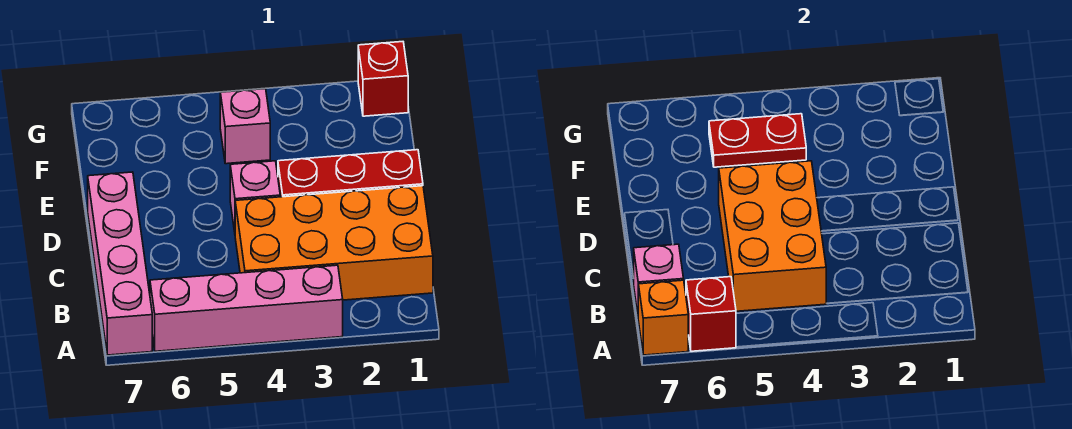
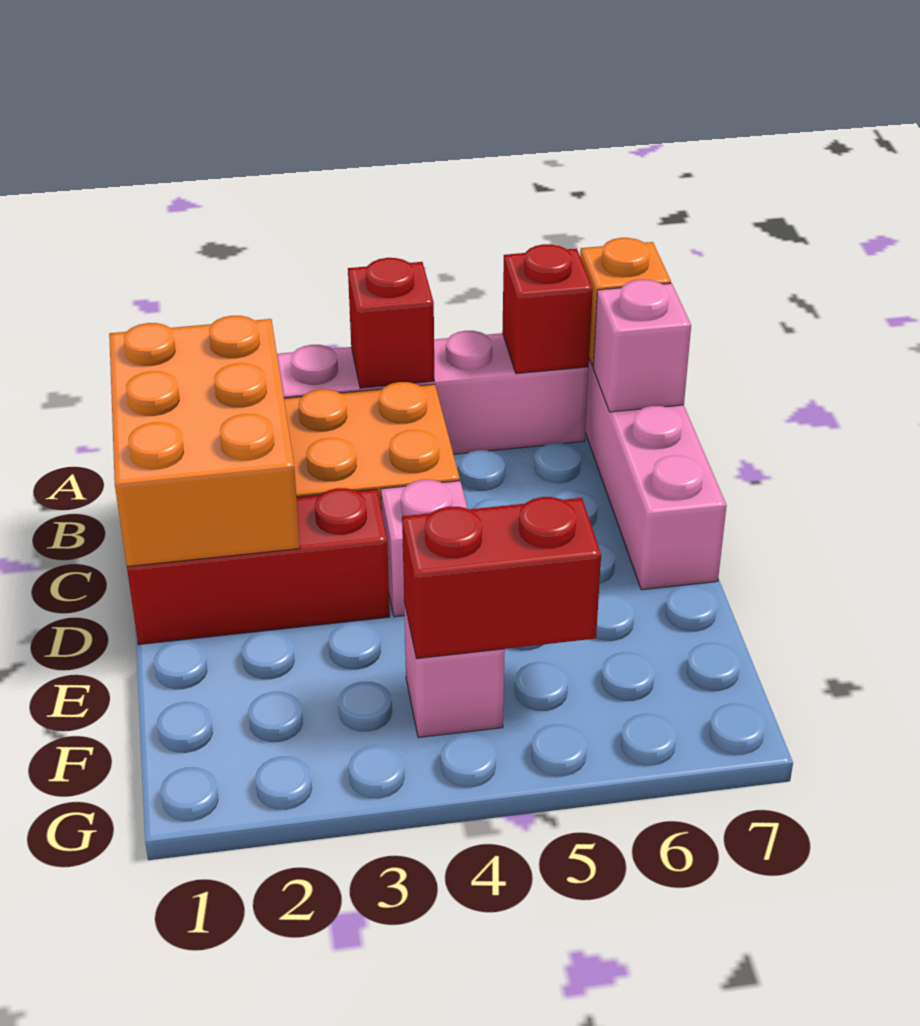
orange brick B4:D5 level 2 -> orange brick B1:D2 level 2
red plate F4:F5 level 2 -> red brick F4:F5 level 2
red brick G1 level 1 -> red brick A4 level 2

